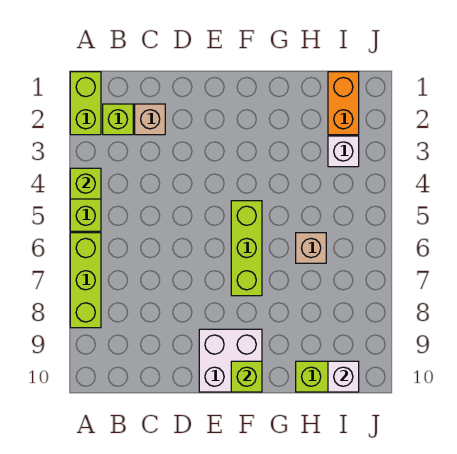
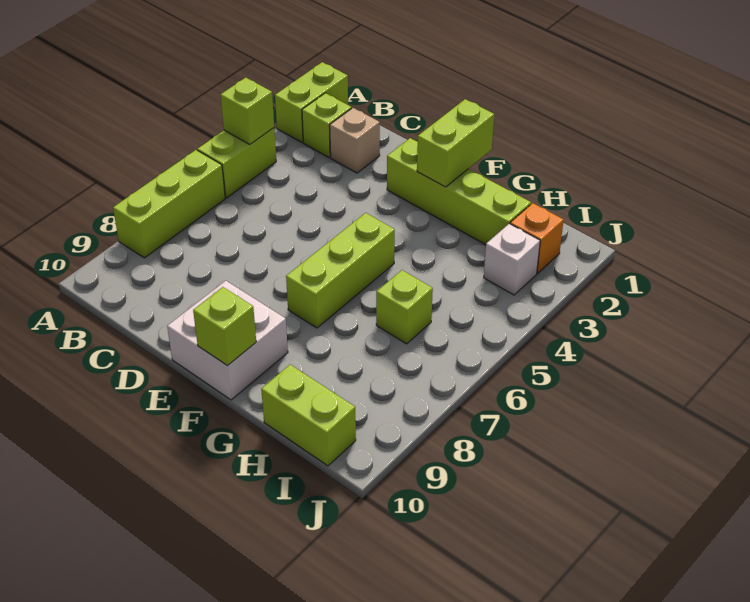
none -> lime brick E2:H2 level 1
none -> lime brick F1:F2 level 2
tan brick H6 level 1 -> lime brick H6 level 1
orange brick I1:I2 level 1 -> orange brick I2 level 1
white brick I10 level 2 -> none

